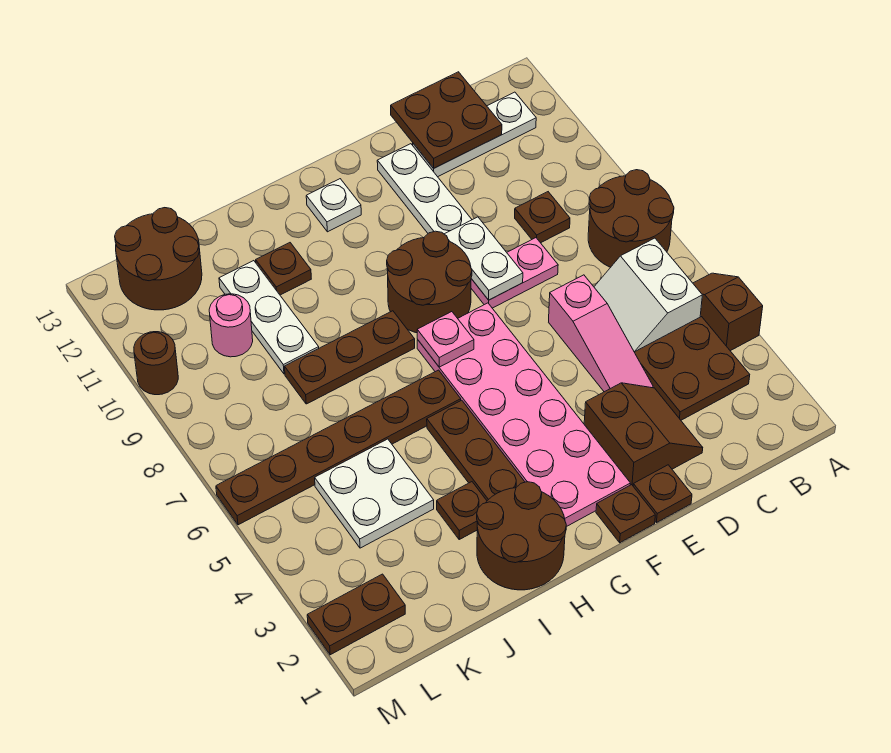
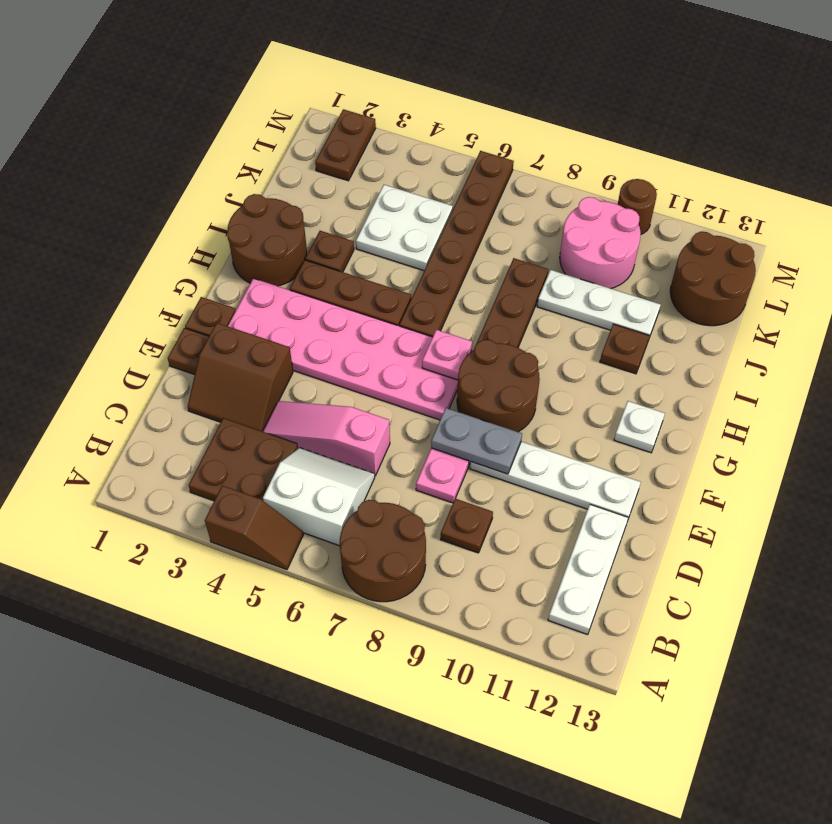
brown plate C12:D13 level 2 -> none
white plate E8:E9 level 2 -> grey plate E8:E9 level 2
pink round brick K10 level 1 -> pink round brick K9:L10 level 1

